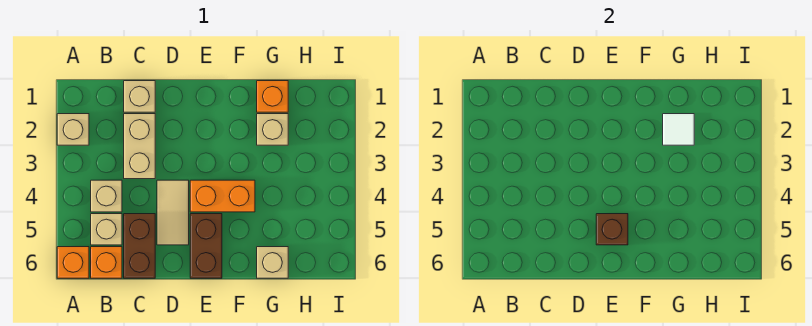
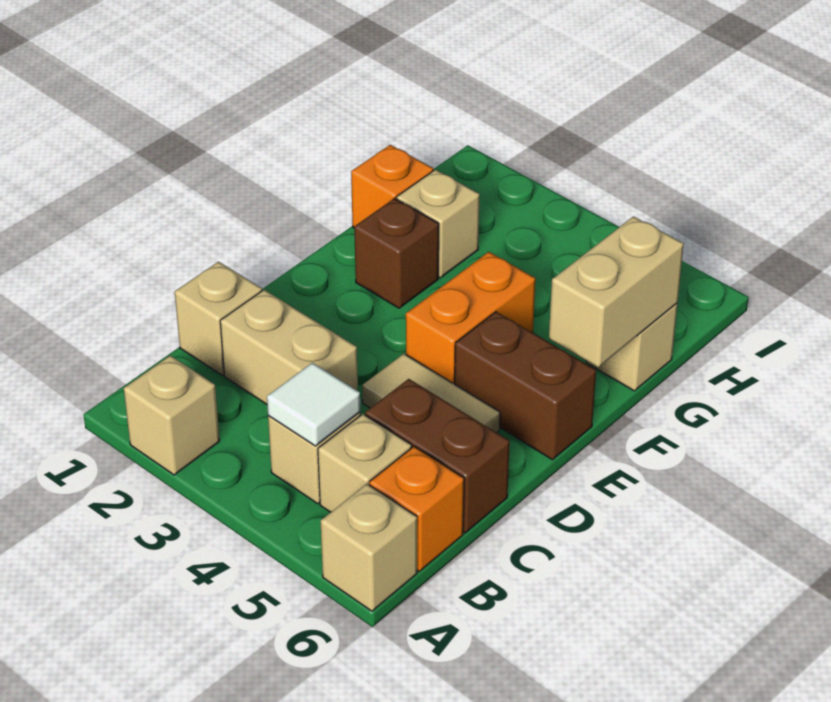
orange brick A6 level 1 -> tan brick A6 level 1
brown brick E5 level 2 -> brown brick F2 level 1
none -> tan brick F6:G6 level 2
white tile G2 level 2 -> white tile B4 level 2

